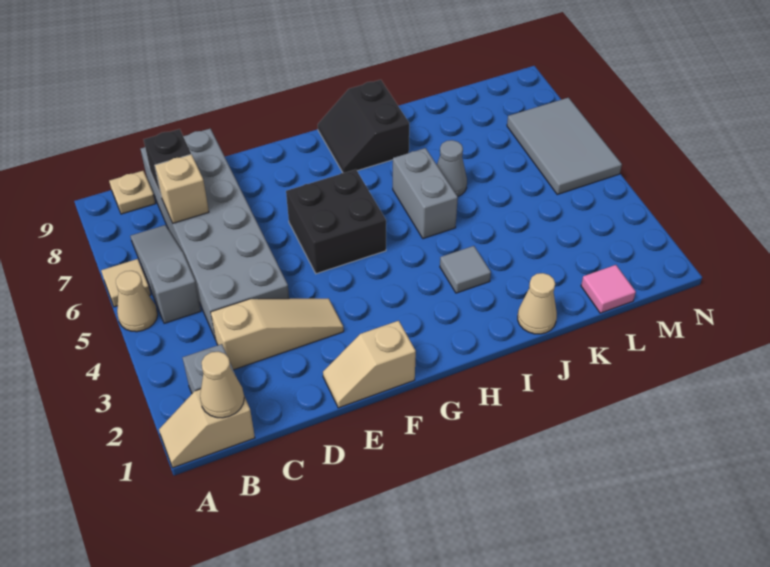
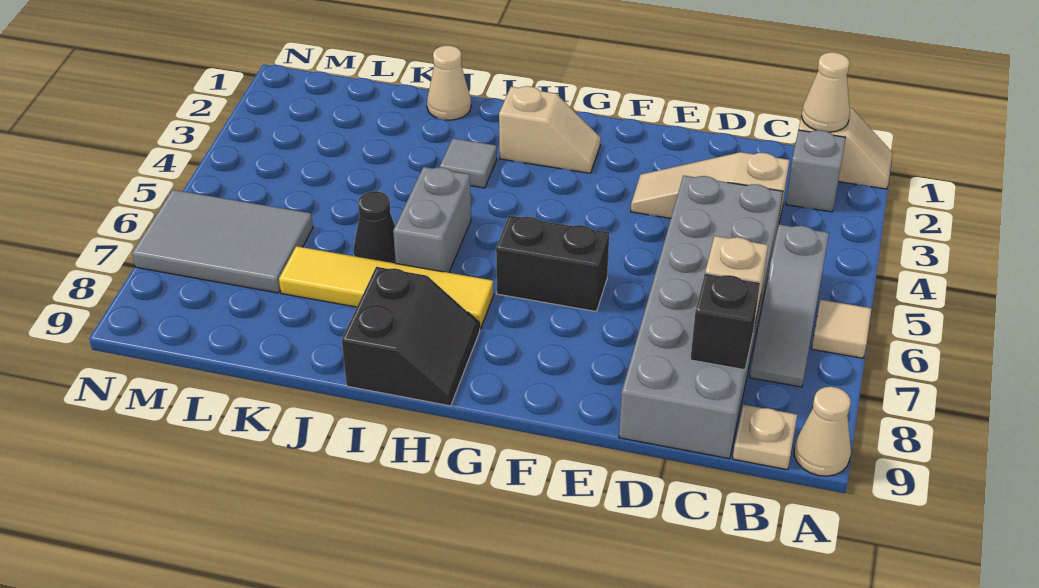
tan cone A5 level 1 -> tan cone A9 level 1
tan slope E1:F1 level 1 top F -> tan slope G2:H2 level 1 top H
black brick F5:G6 level 1 -> black brick F6:G6 level 1
none -> yellow tile H7:K7 level 1
grey cone J6 level 1 -> black cone J6 level 1
pink tile L1 level 1 -> none
grey tile M5:N7 level 1 -> grey tile L6:N7 level 1

